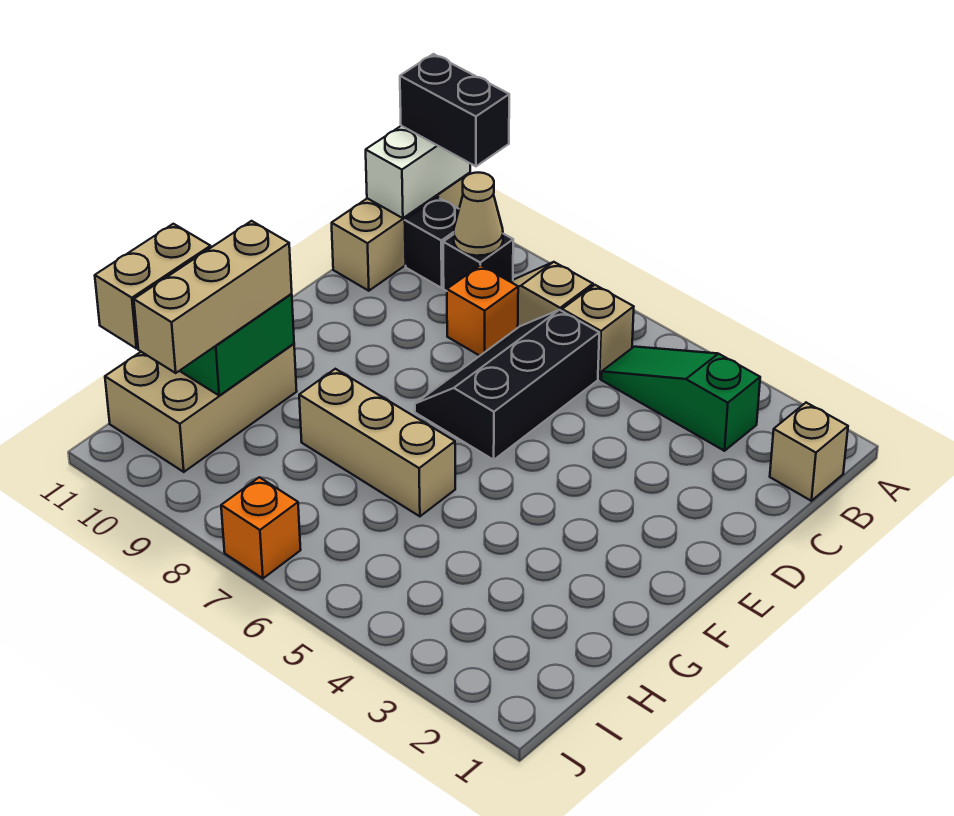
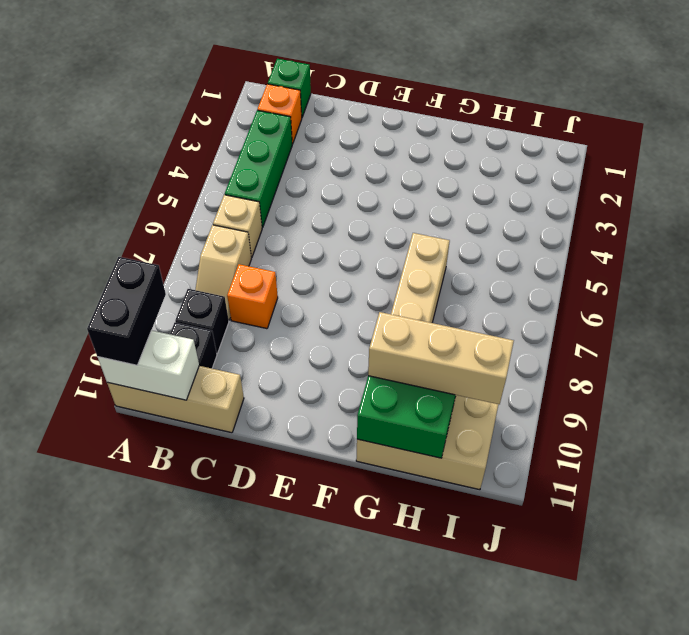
tan brick B1 level 1 -> green brick B1 level 1
green slope B3:B5 level 1 top 3 -> green brick B3:B5 level 1
tan cone B9 level 2 -> none
black slope C6:E7 level 1 top 6 -> none
tan brick H11:I11 level 3 -> none
orange brick J7 level 1 -> orange brick B2 level 1

